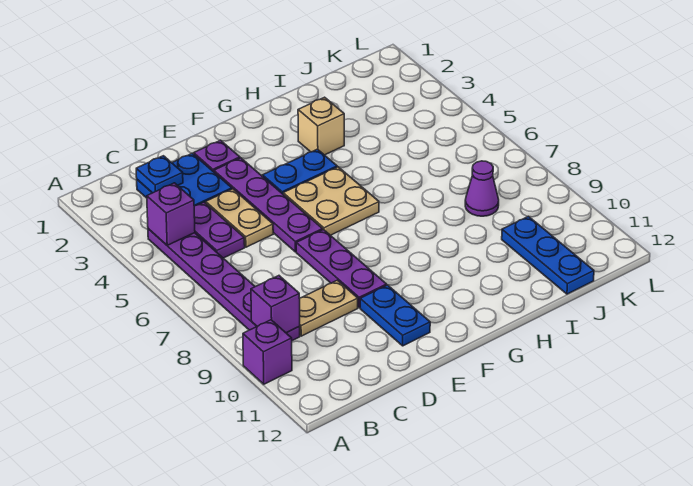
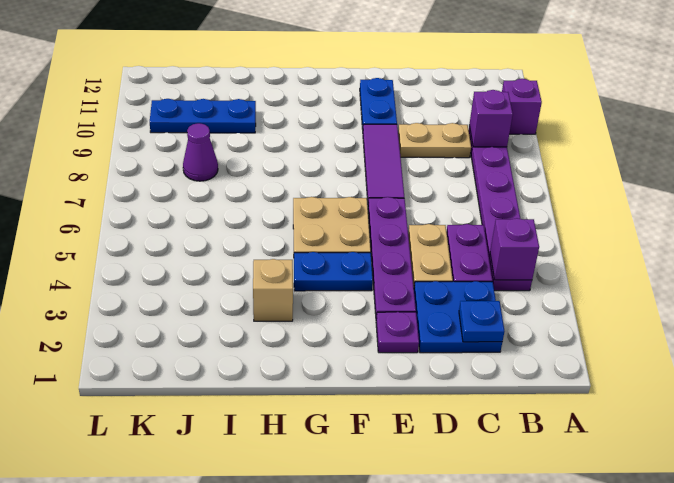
purple plate E7:E9 level 1 -> purple tile E7:E9 level 1
blue plate J10:J12 level 1 -> blue plate I10:K10 level 1

